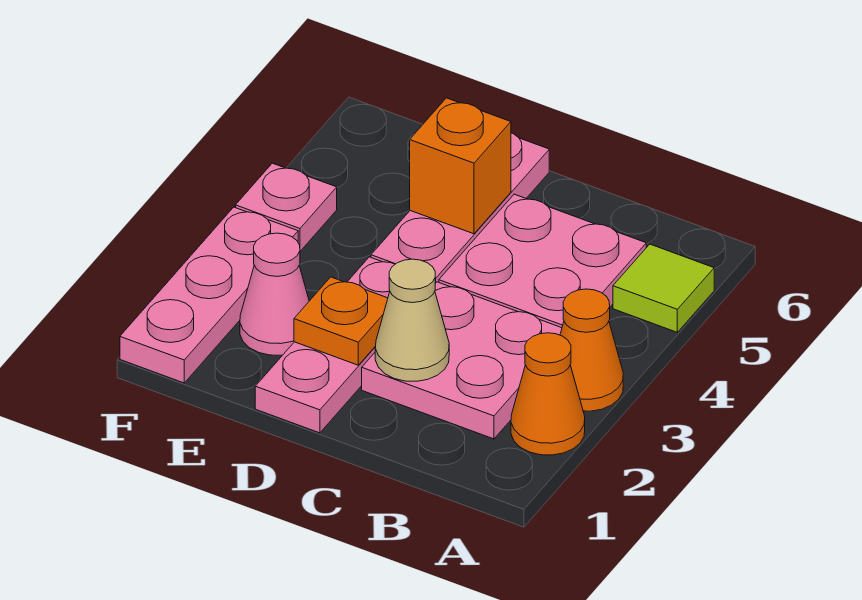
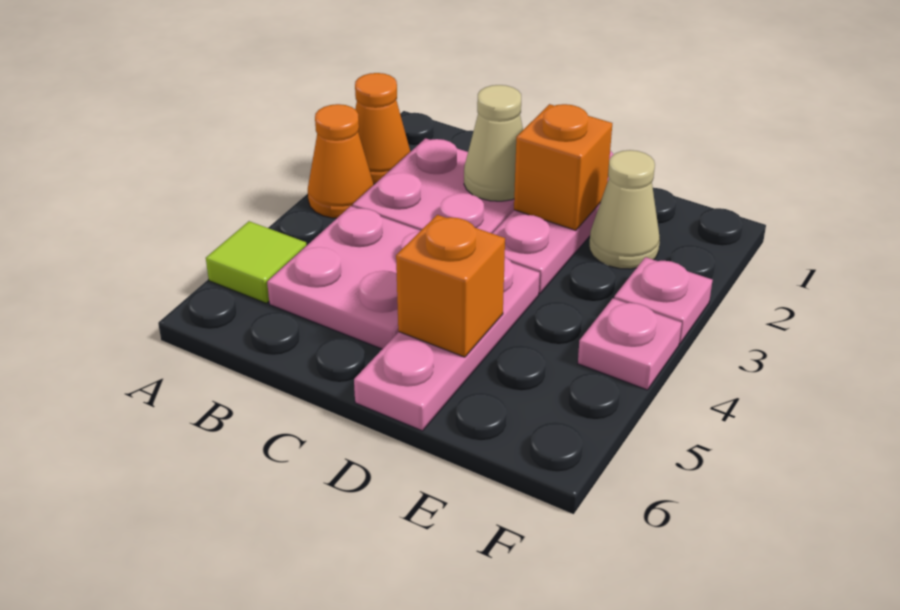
orange plate D2 level 2 -> orange brick D2 level 2
pink cone E2 level 1 -> tan cone E2 level 1
pink plate F1:F3 level 1 -> pink plate F3 level 1

